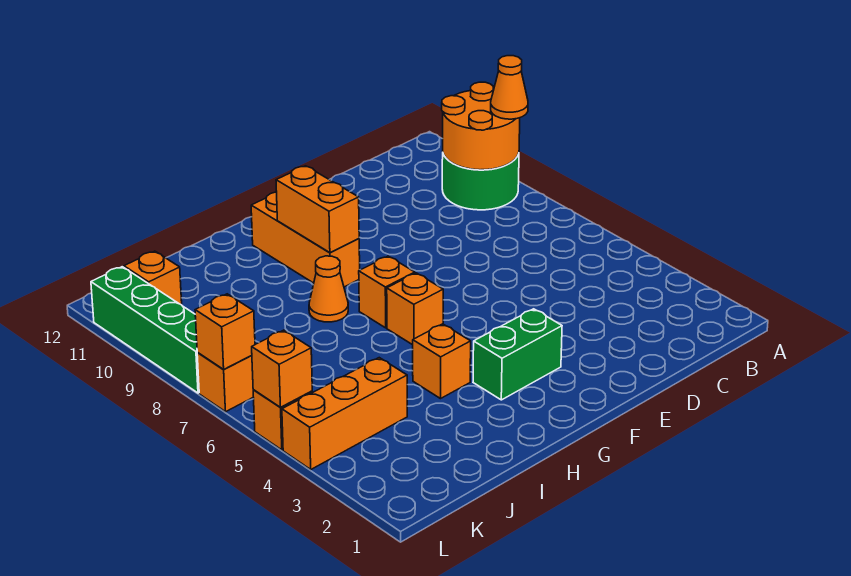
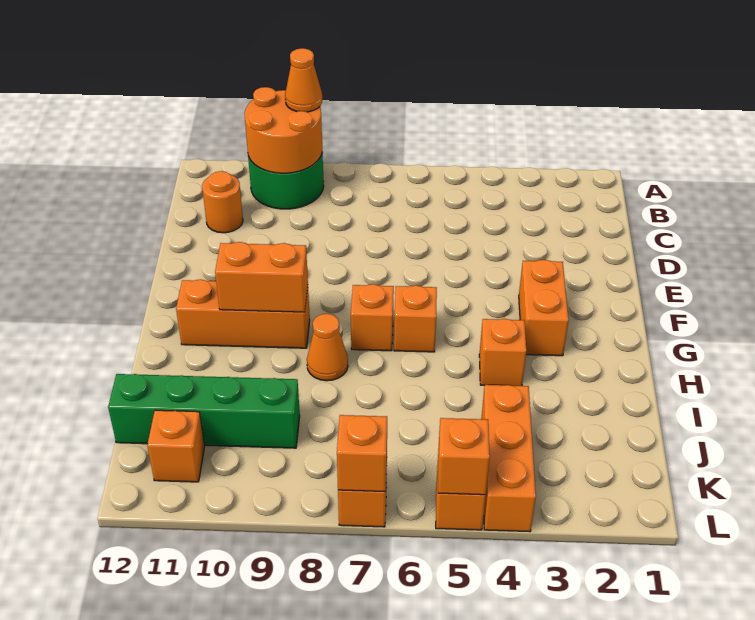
none -> orange round brick C11 level 1
green brick F3:G3 level 1 -> orange brick F3:G3 level 1
green brick L8:L11 level 1 -> green brick J9:J12 level 1

